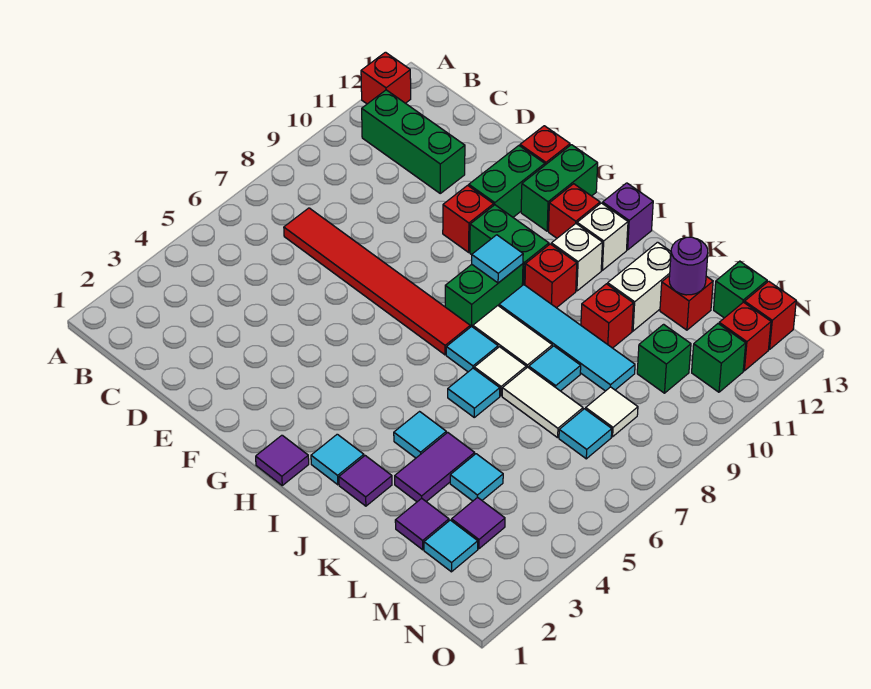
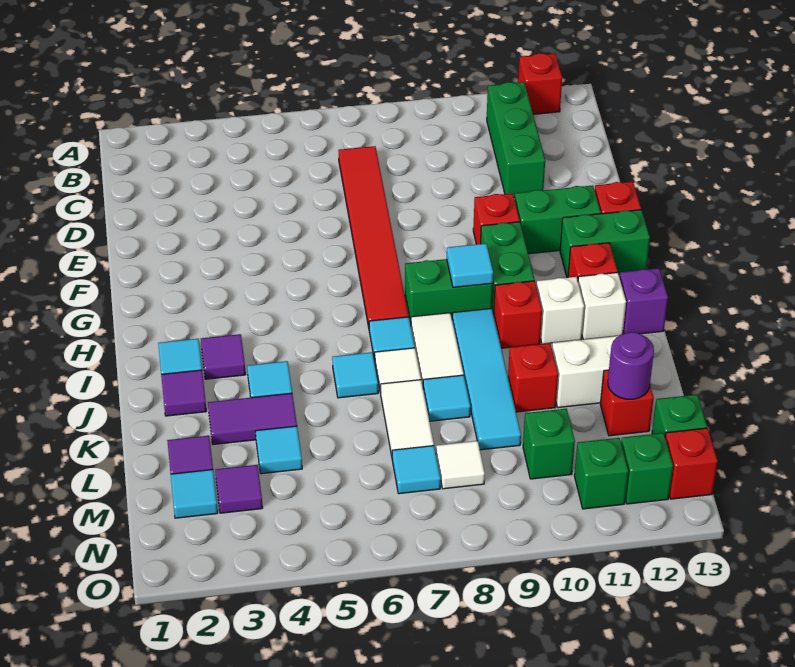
purple tile H1 level 1 -> purple tile I3 level 1
red brick N12 level 1 -> green brick N12 level 1

